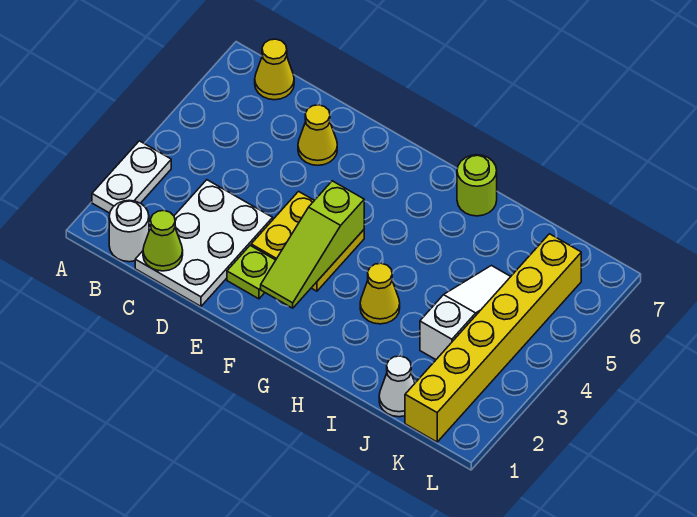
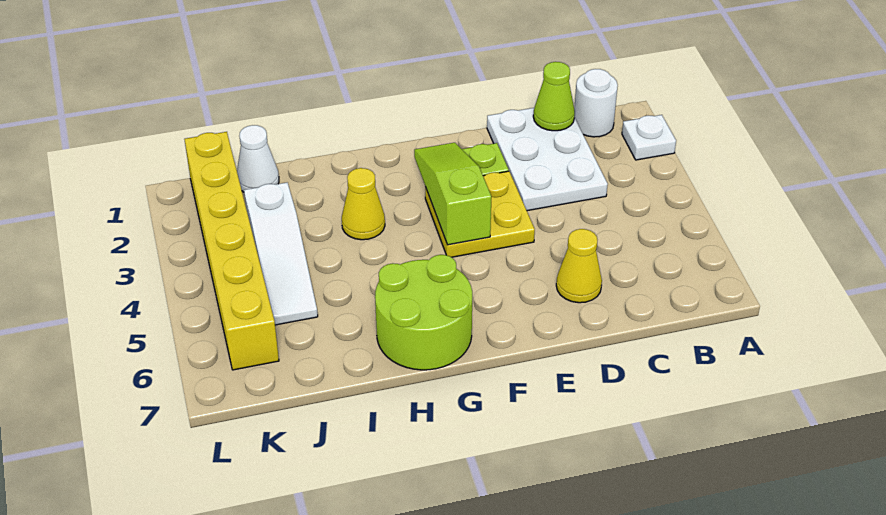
white plate A2:A3 level 1 -> white plate A2 level 1
yellow cone B7 level 1 -> none
lime round brick H7 level 1 -> lime round brick G6:H7 level 1

